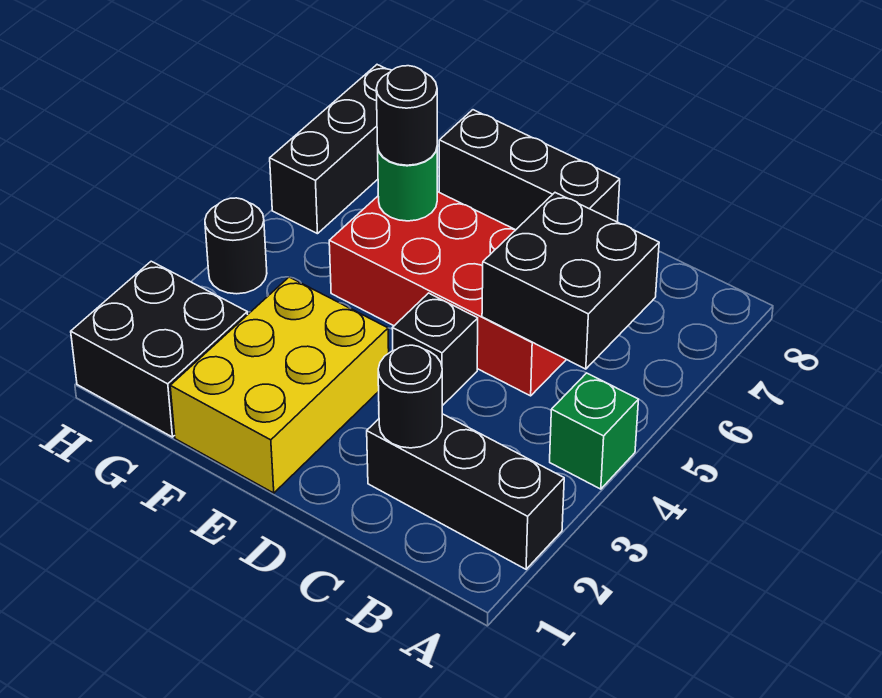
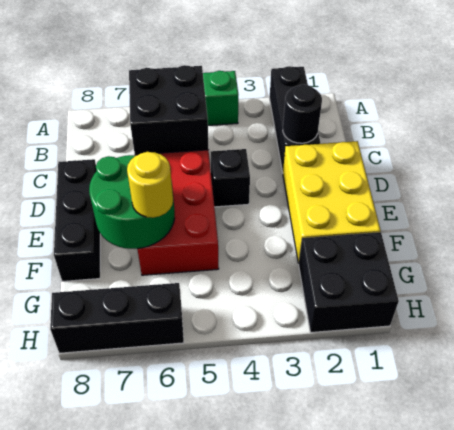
yellow brick E1:F3 level 1 -> yellow brick D1:F2 level 1
green round brick F6 level 2 -> green round brick E6:F7 level 2
black round brick F6 level 3 -> yellow round brick F6 level 3
black round brick H4 level 1 -> none

